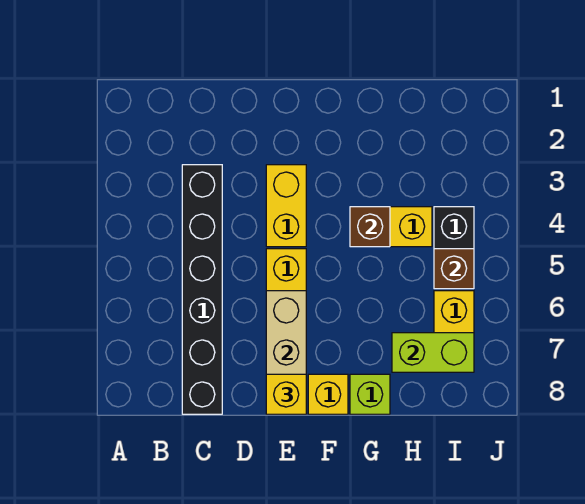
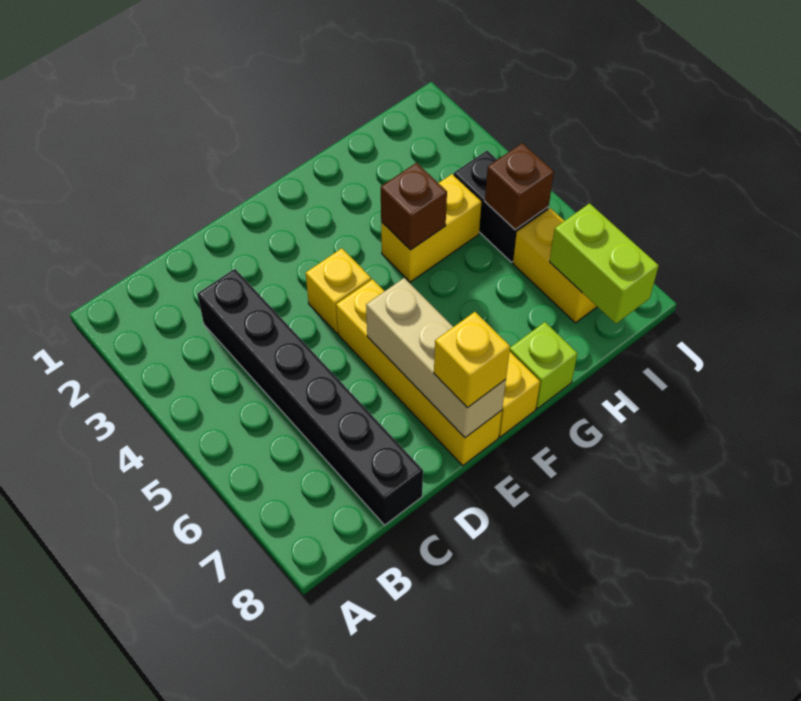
yellow brick E3:E4 level 1 -> yellow brick E4 level 1
lime brick H7:I7 level 2 -> lime brick I7:I8 level 2

